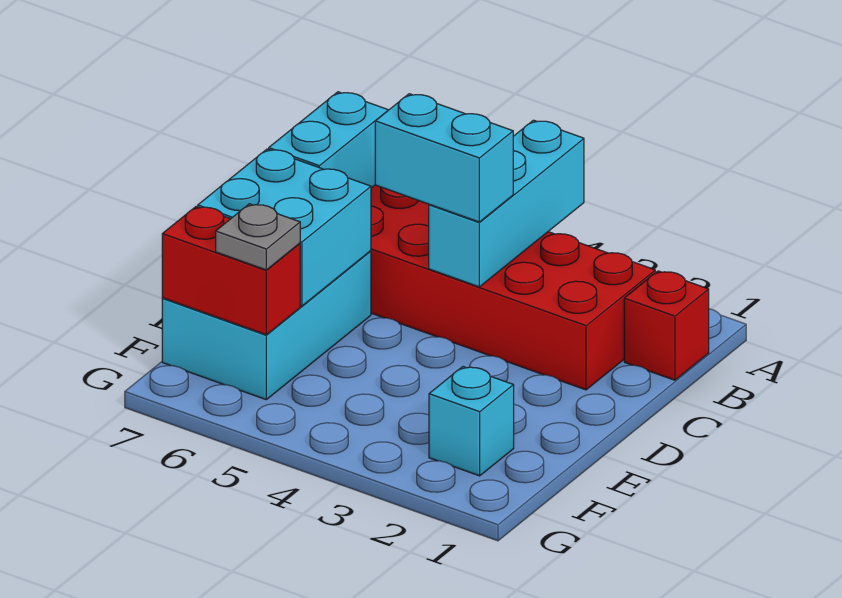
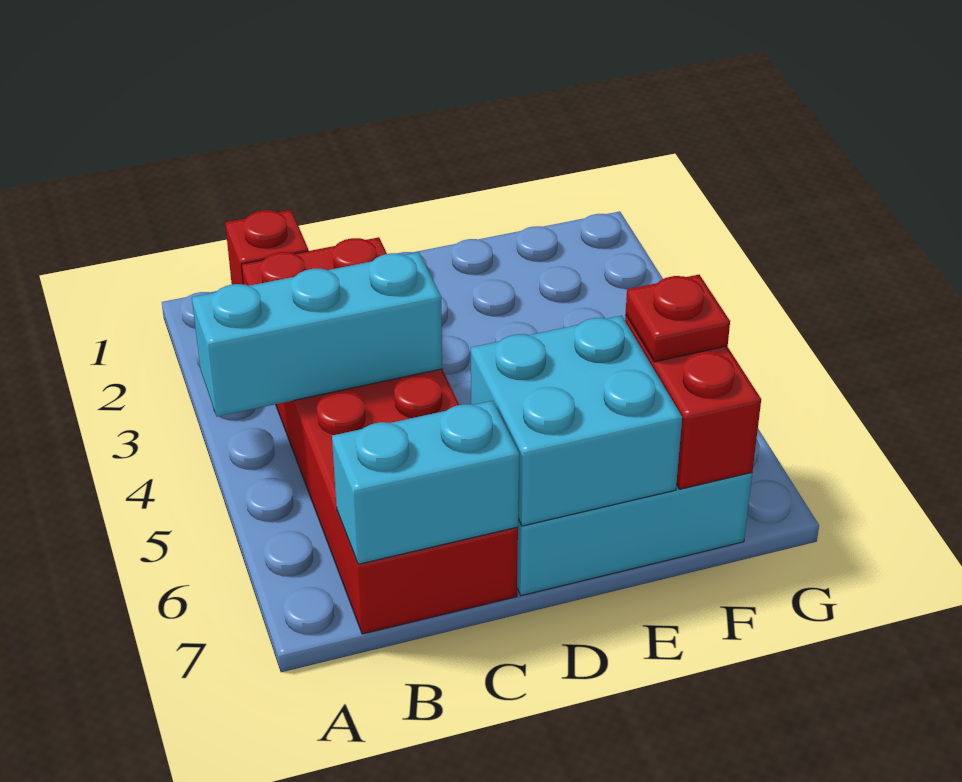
cyan brick C4:C5 level 3 -> none
cyan brick F2 level 1 -> none
grey plate F6 level 3 -> red plate F6 level 3

